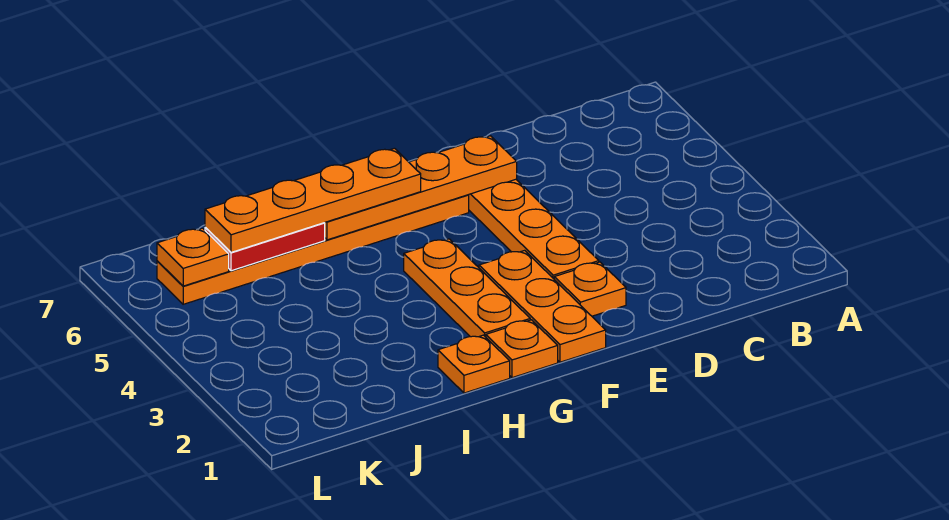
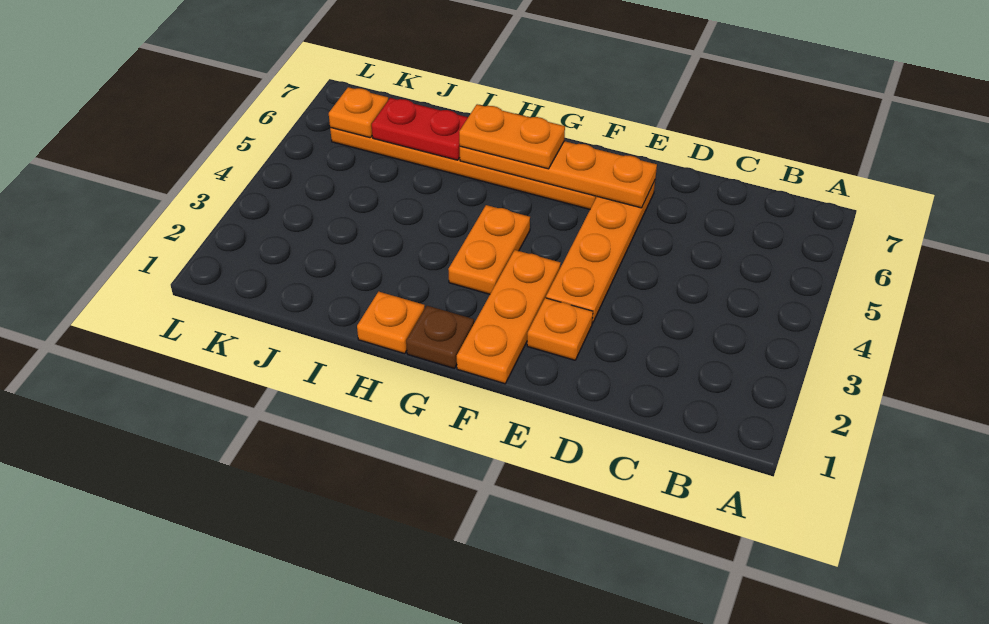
orange plate G1 level 1 -> brown plate G1 level 1
orange plate G2:G4 level 1 -> orange plate G3:G4 level 1
orange plate G6:J6 level 3 -> orange plate G6:H6 level 3

